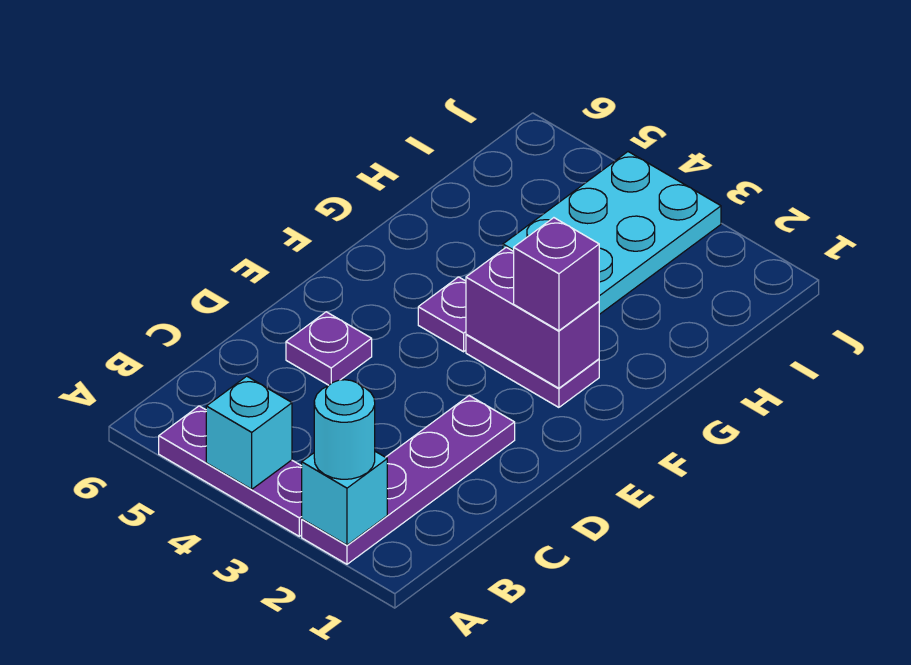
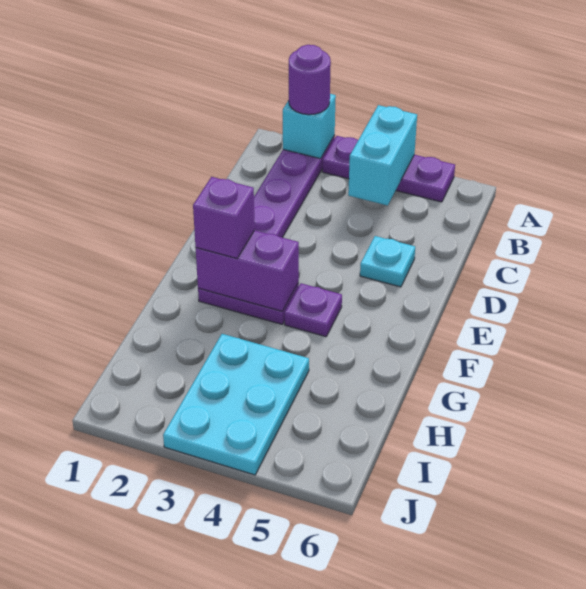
cyan round brick A2 level 3 -> purple round brick A2 level 3
cyan brick A4 level 2 -> cyan brick A4:B4 level 2
purple plate D5 level 1 -> cyan plate D5 level 1

